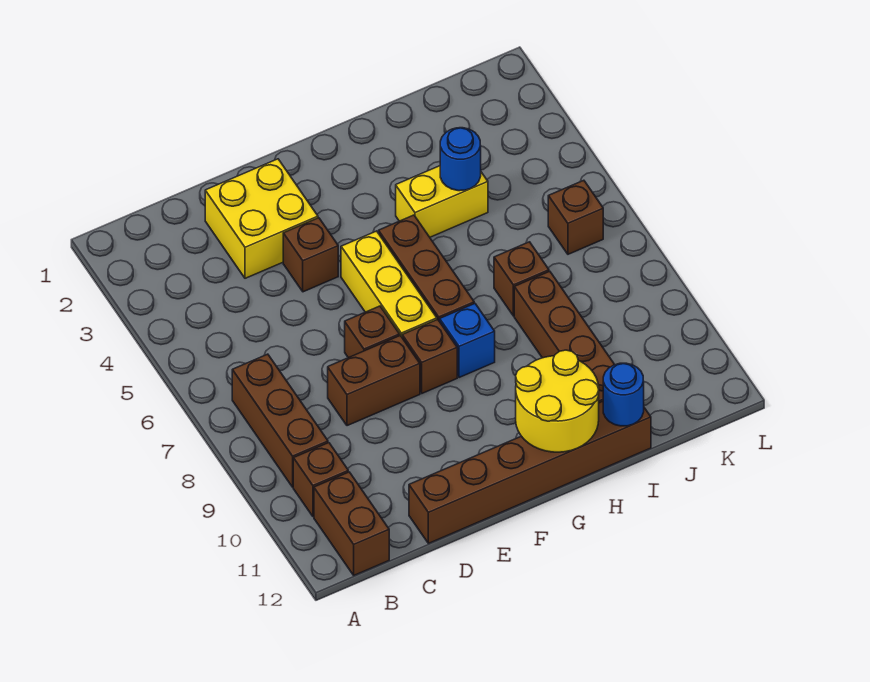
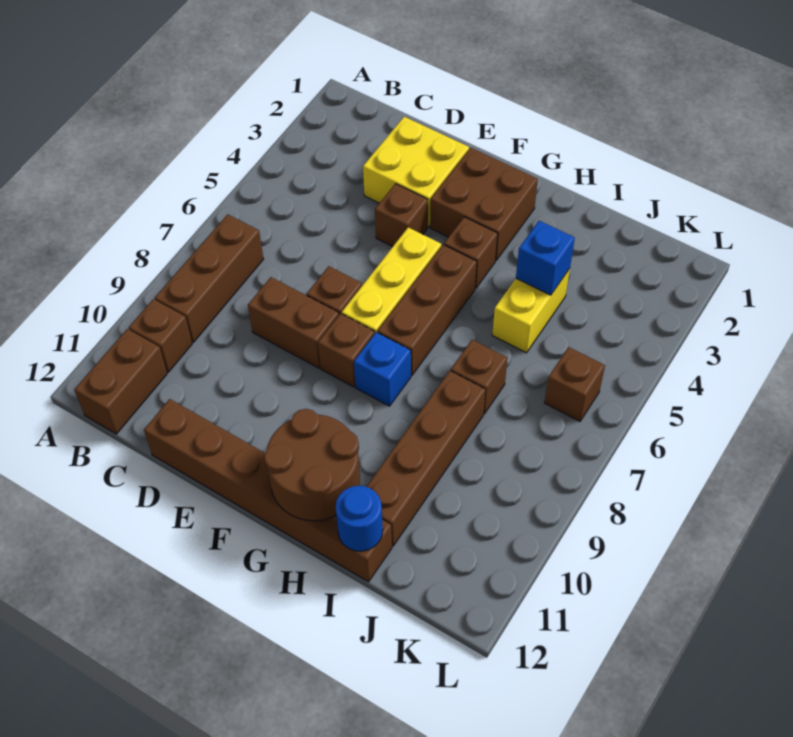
none -> brown brick F2:G3 level 1
none -> brown brick G4 level 1
yellow round brick G11:H12 level 2 -> brown round brick G11:H12 level 2
yellow brick H4:I4 level 1 -> yellow brick I4:I5 level 1
blue round brick I4 level 2 -> blue brick I4 level 2

